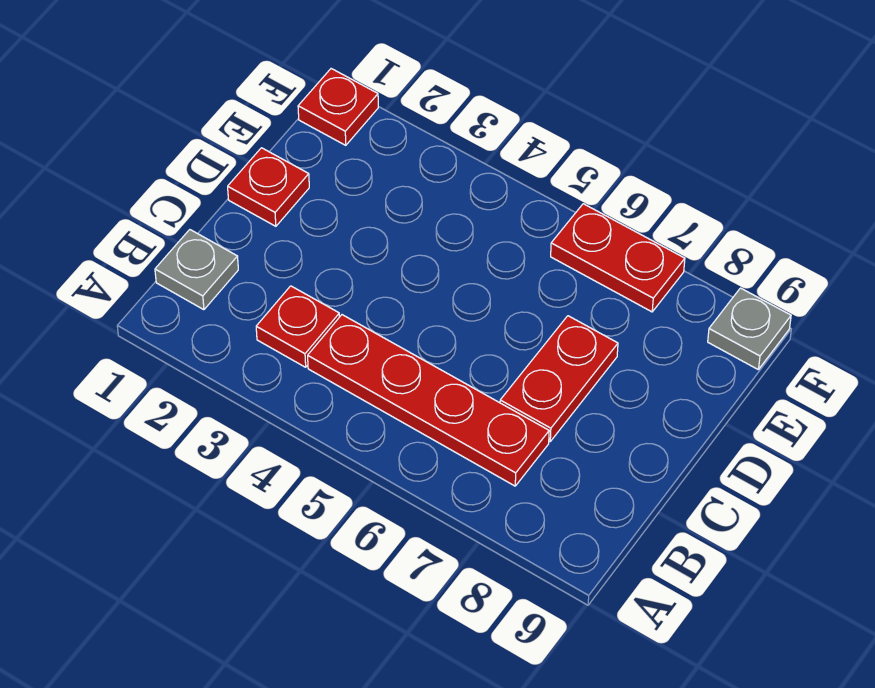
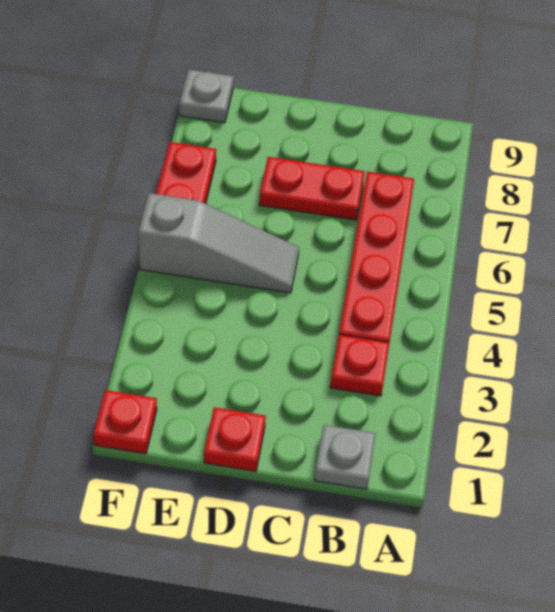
none -> grey slope D5:F5 level 1 top F

